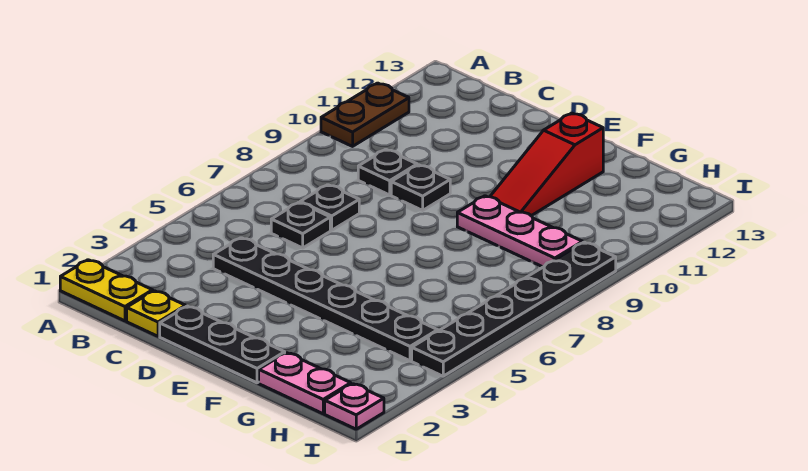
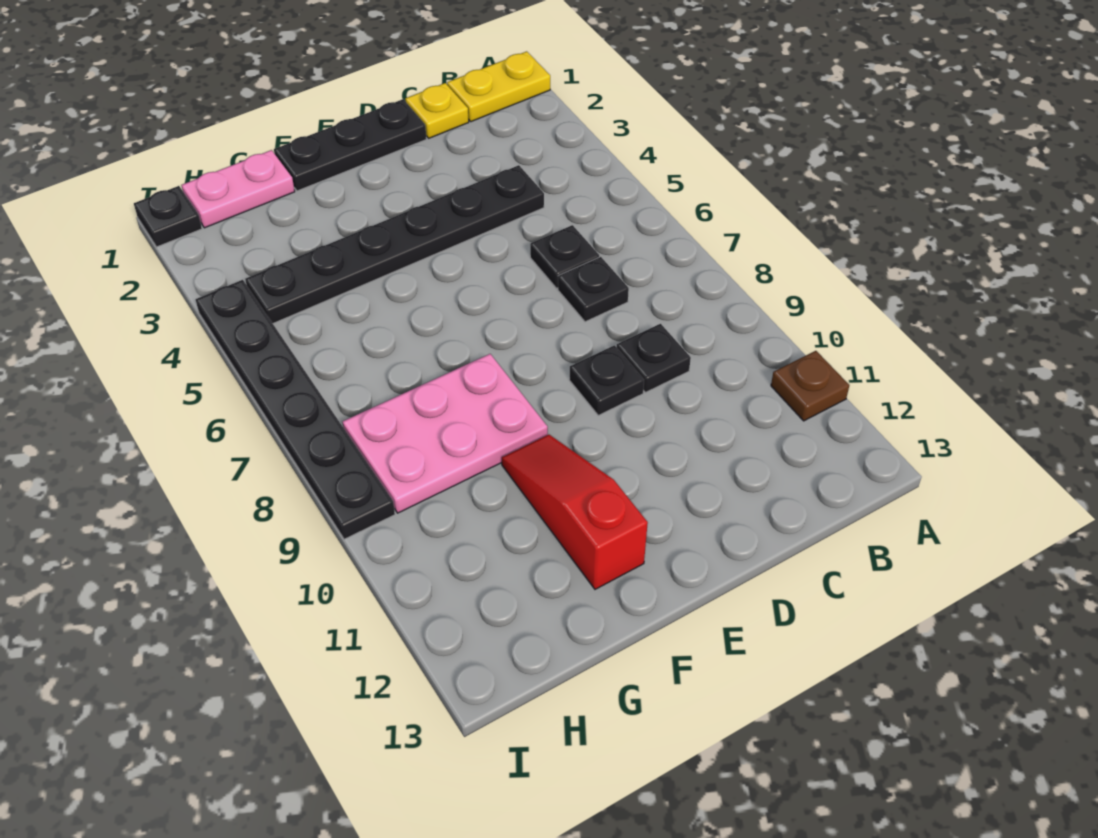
brown plate A10:A11 level 1 -> brown plate A11 level 1
pink plate F9:H9 level 1 -> pink plate F8:H9 level 1
pink plate I1 level 1 -> black plate I1 level 1

